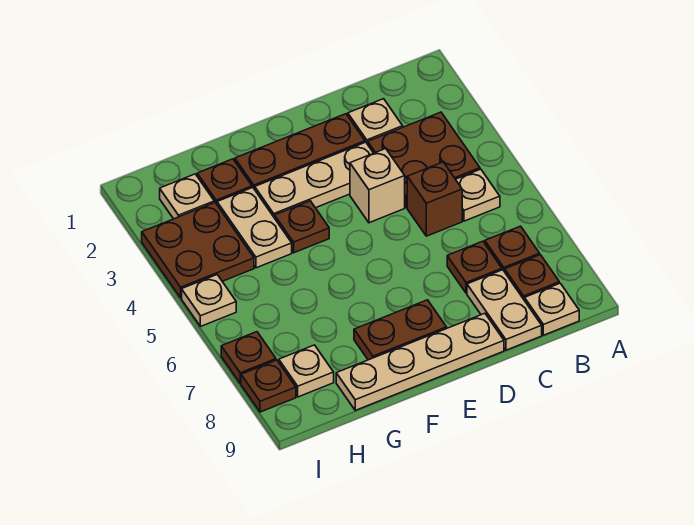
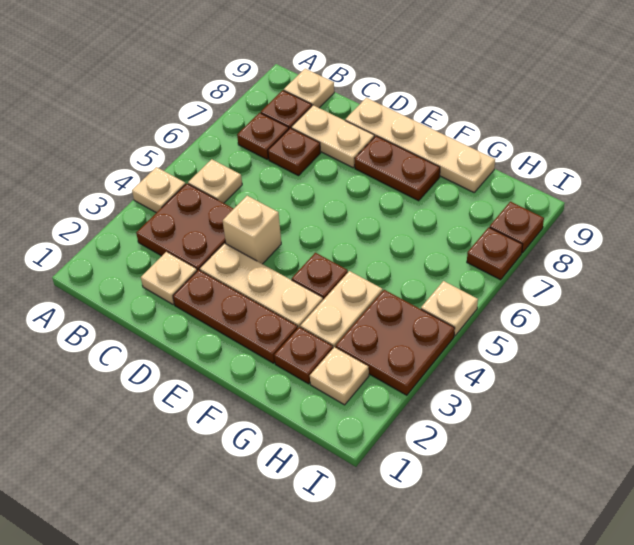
brown brick C5 level 1 -> none
tan plate C8:C9 level 1 -> tan plate C8:D8 level 1
tan plate H8 level 1 -> tan plate A4 level 1

